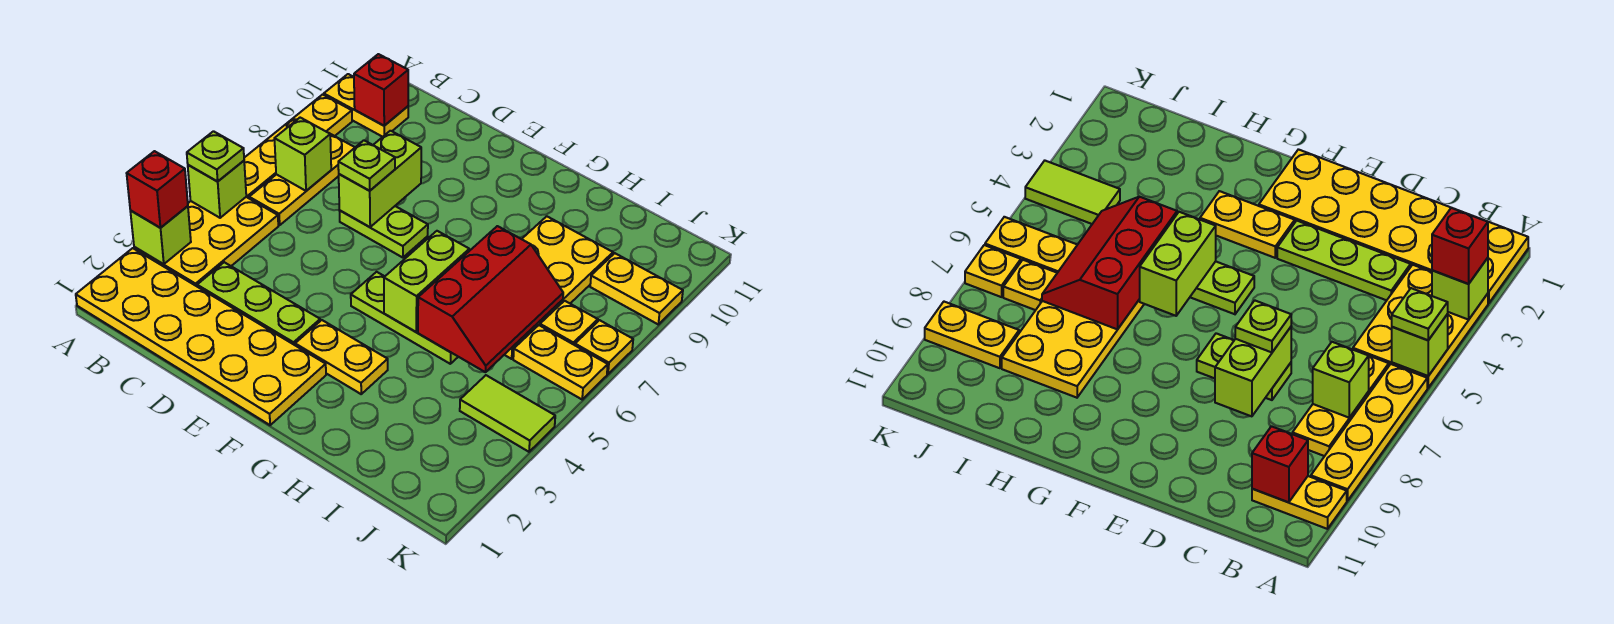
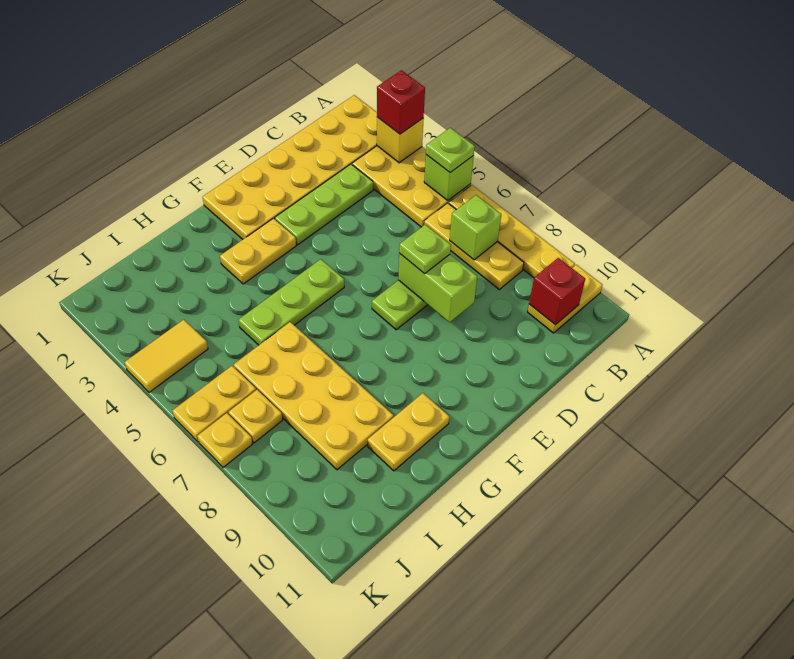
lime brick A3 level 2 -> yellow brick A3 level 2
lime brick G5:G6 level 2 -> none
red slope H5:I7 level 2 top H -> none
lime tile J4:K4 level 1 -> yellow tile J4:K4 level 1
yellow plate J9:K9 level 1 -> yellow plate G10:H10 level 1

